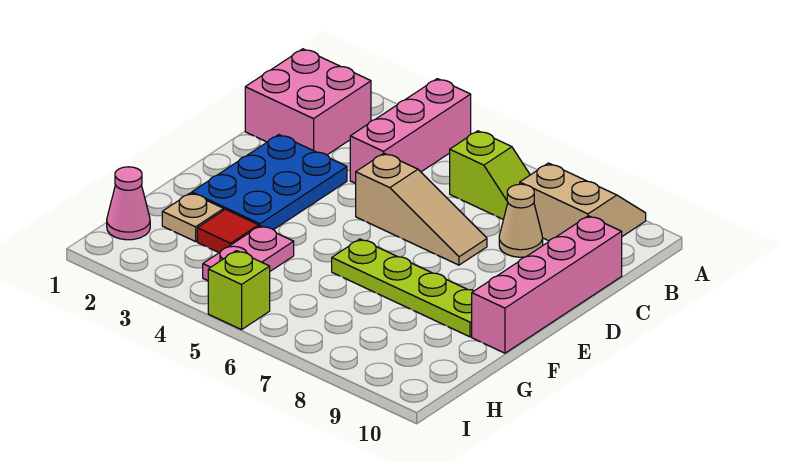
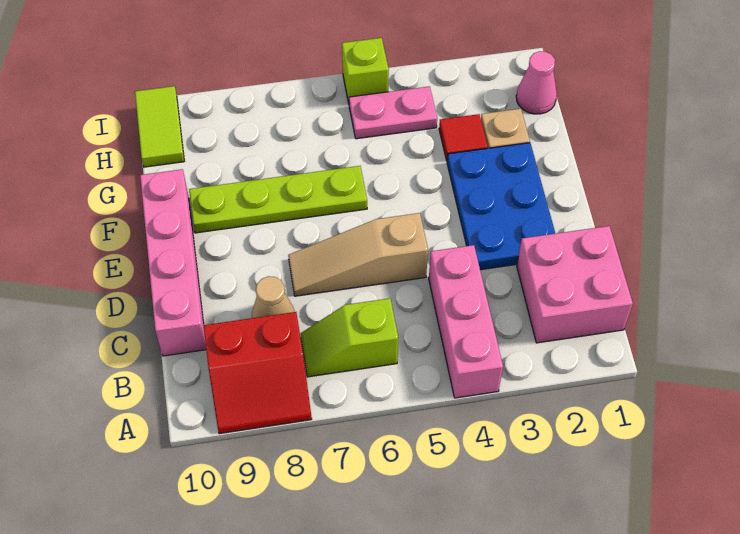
tan slope A8:B9 level 1 top B -> red slope A8:B9 level 1 top B
pink plate G4:H4 level 1 -> pink plate H4:H5 level 1
none -> lime tile H10:I10 level 1

